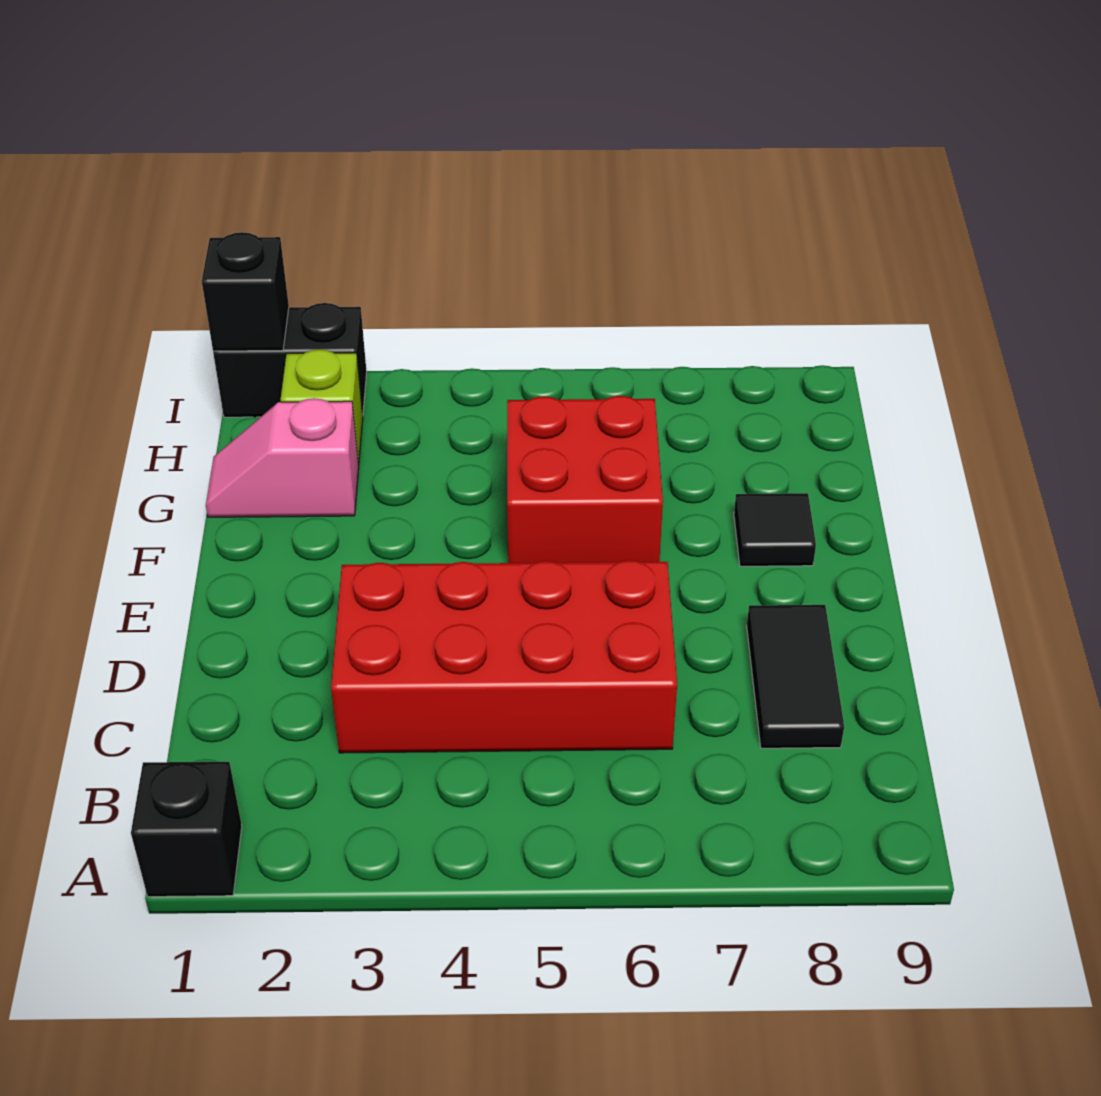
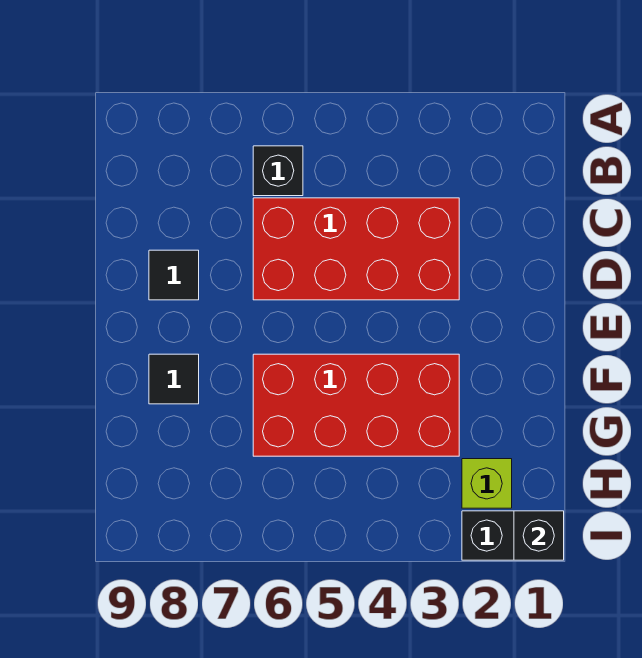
black brick A1 level 1 -> black brick B6 level 1
black tile C8:D8 level 1 -> black tile D8 level 1
red brick F5:G6 level 1 -> red brick F3:G6 level 1
pink slope G1:G2 level 1 top 2 -> none

